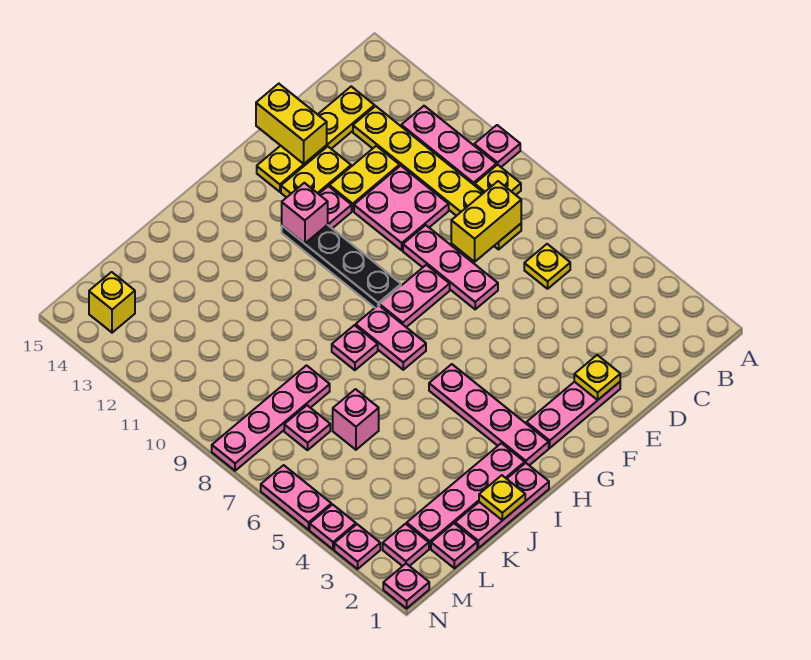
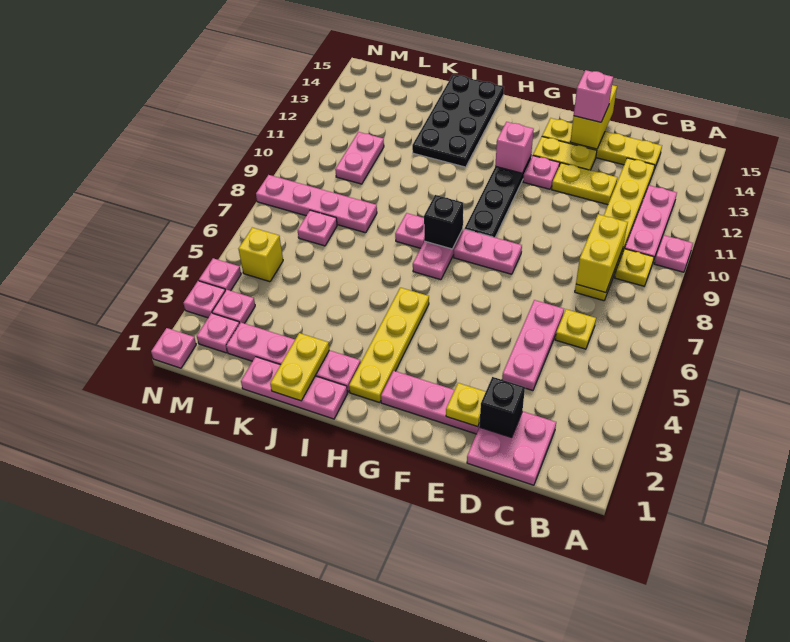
yellow brick C8:D8 level 2 -> yellow brick C8:C9 level 2
none -> black brick D2 level 2
pink plate D10:E11 level 1 -> pink plate C1:D2 level 1
pink plate E7:E9 level 1 -> pink plate D4:D6 level 1
pink plate H2:H5 level 1 -> yellow plate H2:H5 level 1
none -> black brick H8 level 2
none -> black plate I12:J15 level 1
yellow plate J1 level 2 -> yellow plate J1:J2 level 2
pink brick K6 level 1 -> pink brick E14 level 3
pink plate L1 level 1 -> pink plate M3 level 1
yellow brick M14 level 1 -> yellow brick M5 level 1
pink plate N5:N6 level 1 -> pink plate L10:L11 level 1

